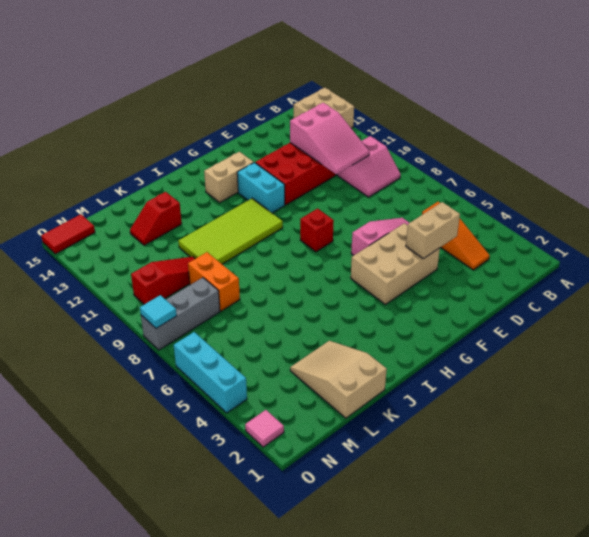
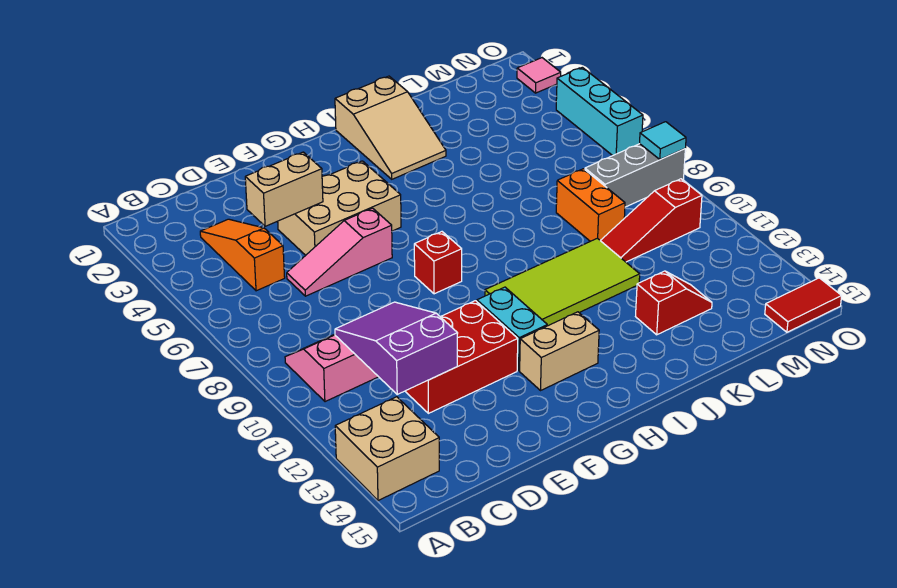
pink slope C10:D12 level 2 top 12 -> purple slope C10:D12 level 2 top 12
tan slope K1:L3 level 1 top 1 -> tan slope I1:J3 level 1 top 1

